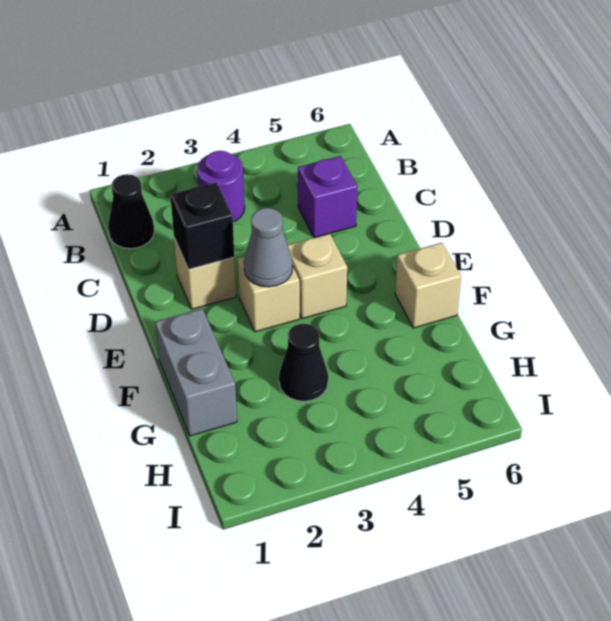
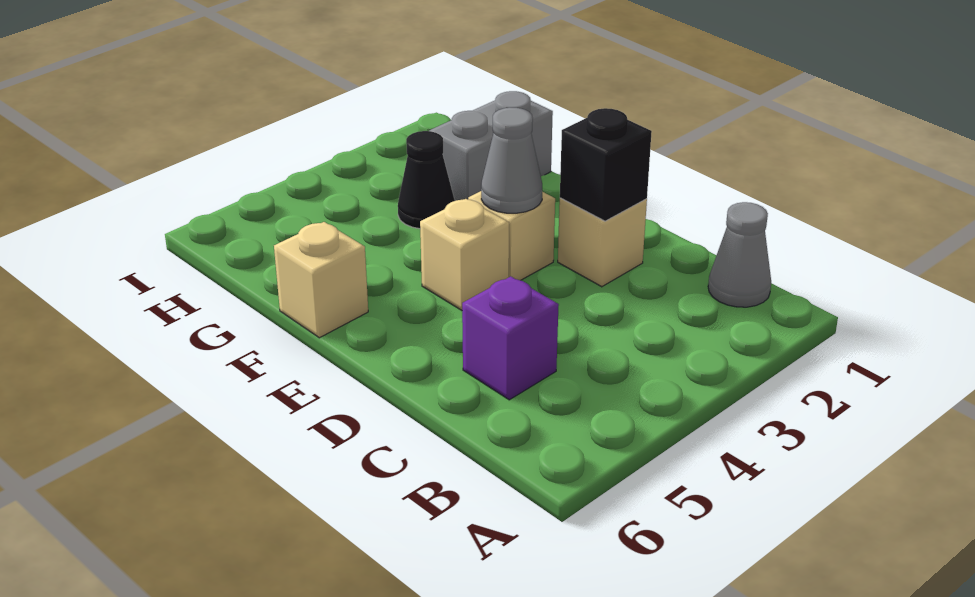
black cone B1 level 1 -> grey cone B1 level 1
purple round brick B3 level 1 -> none
grey brick F1:G1 level 1 -> grey brick G1:G2 level 1

